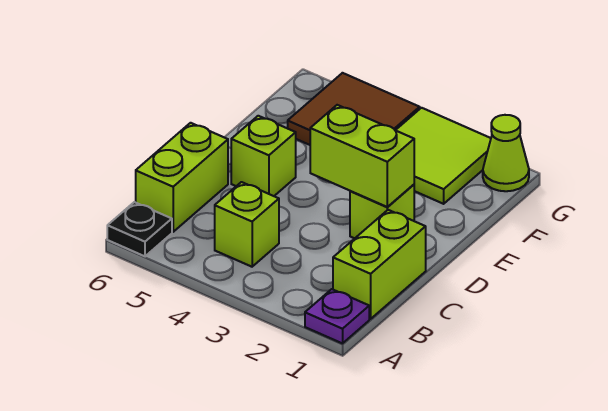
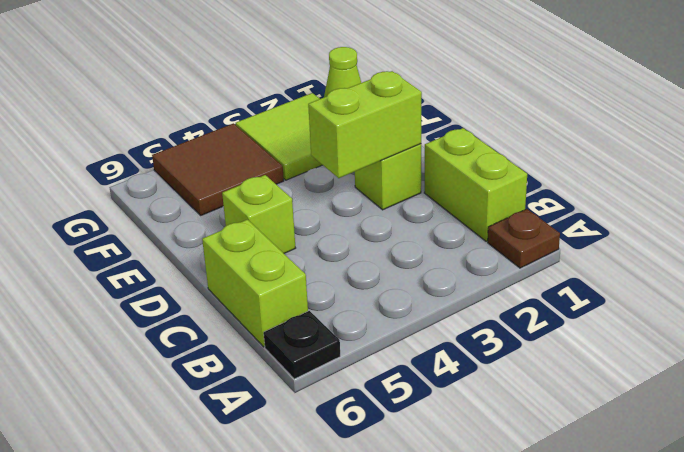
purple plate A1 level 1 -> brown plate A1 level 1
lime brick B4 level 1 -> none

